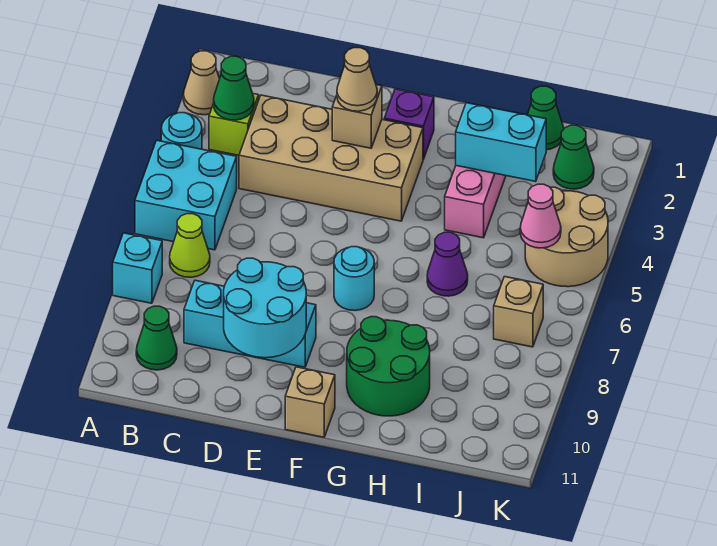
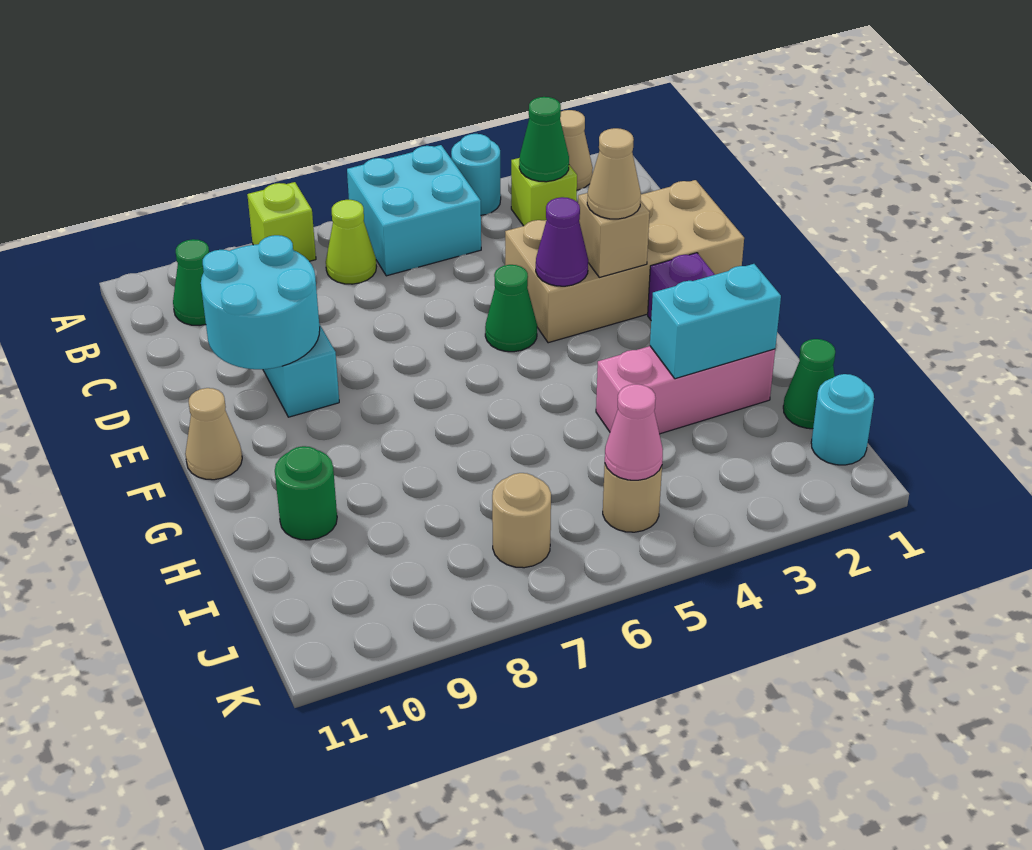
cyan brick A8 level 1 -> lime brick A8 level 1
tan brick C3:F4 level 1 -> tan brick D1:E4 level 1
cyan round brick F7 level 1 -> cyan round brick J1 level 1
tan brick F11 level 1 -> tan cone F11 level 1
green round brick G9:H10 level 1 -> green round brick H10 level 1
cyan brick H3:I3 level 2 -> cyan brick H2:H3 level 2
purple cone H6 level 1 -> purple cone E4 level 2
green cone J2 level 1 -> green cone E5 level 1
tan round brick J4:K5 level 1 -> tan round brick J5 level 1
tan brick J7 level 1 -> tan round brick J7 level 1

